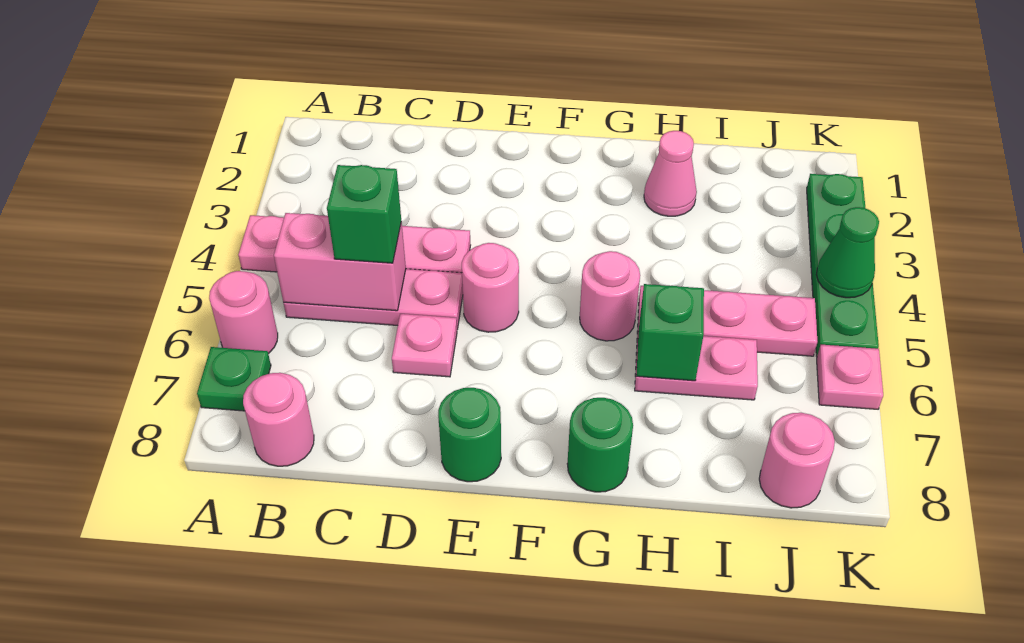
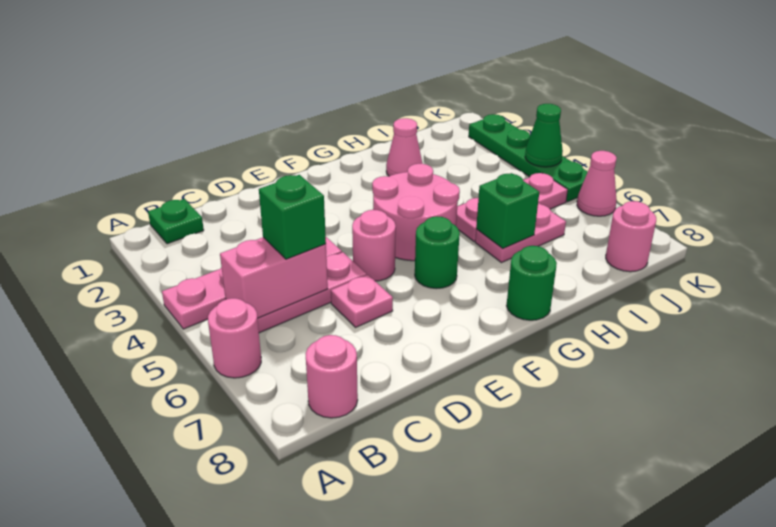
green plate A7 level 1 -> green plate B1 level 1
green round brick E8 level 1 -> green round brick F6 level 1
pink round brick G5 level 1 -> pink round brick F4:G5 level 1
pink plate K6 level 1 -> pink cone K6 level 1

